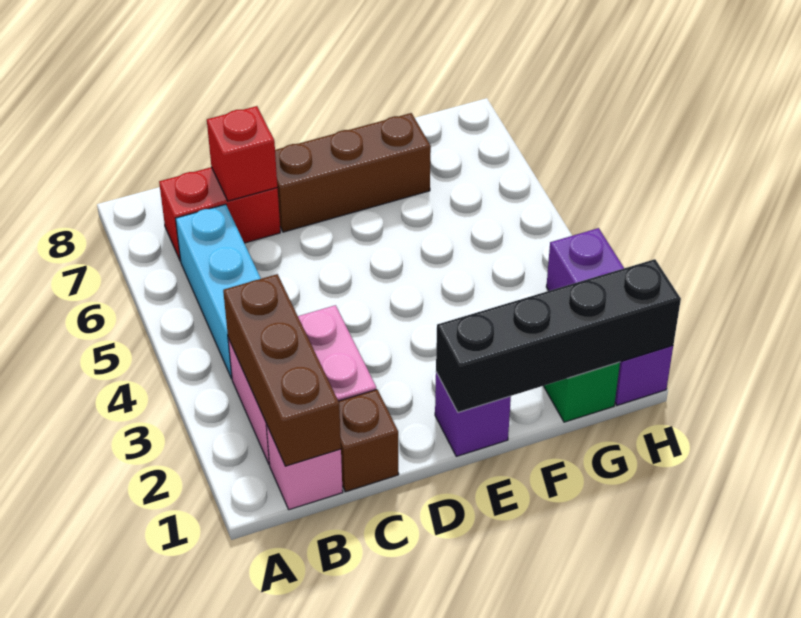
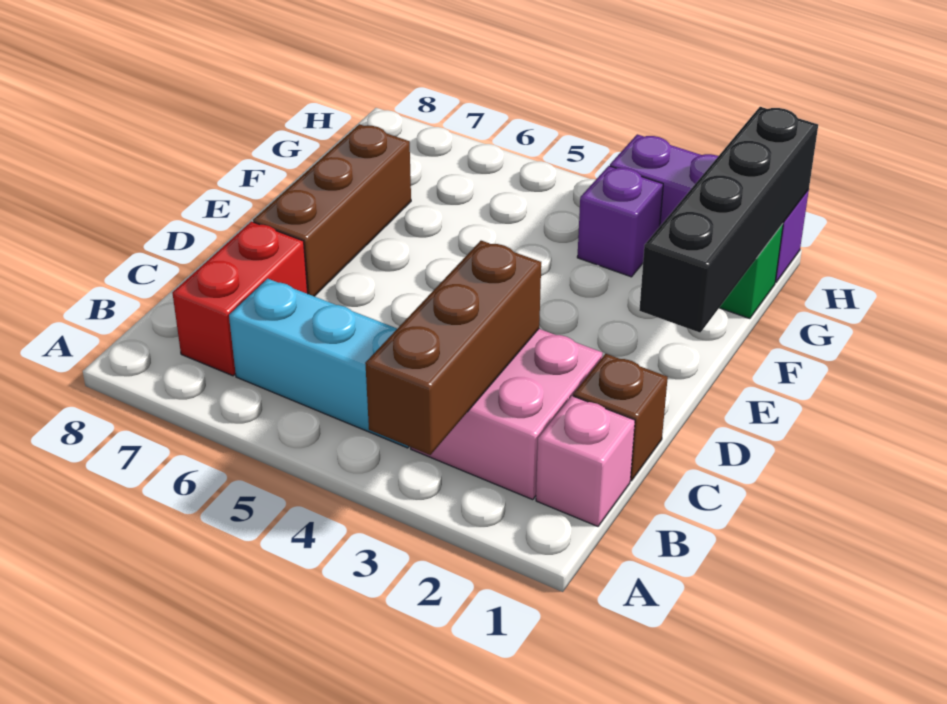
brown brick B1:B3 level 2 -> brown brick A3:C3 level 2
red brick C7 level 2 -> none
purple brick E1 level 1 -> purple brick G3 level 1

